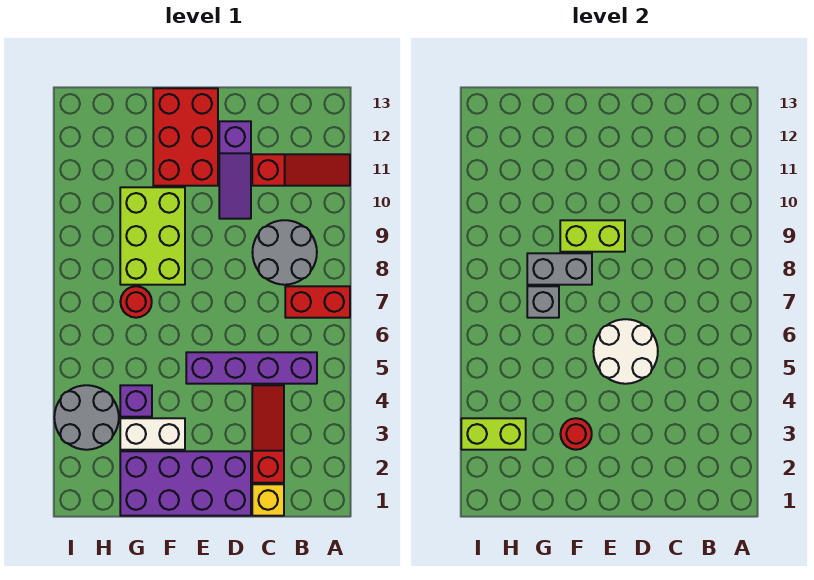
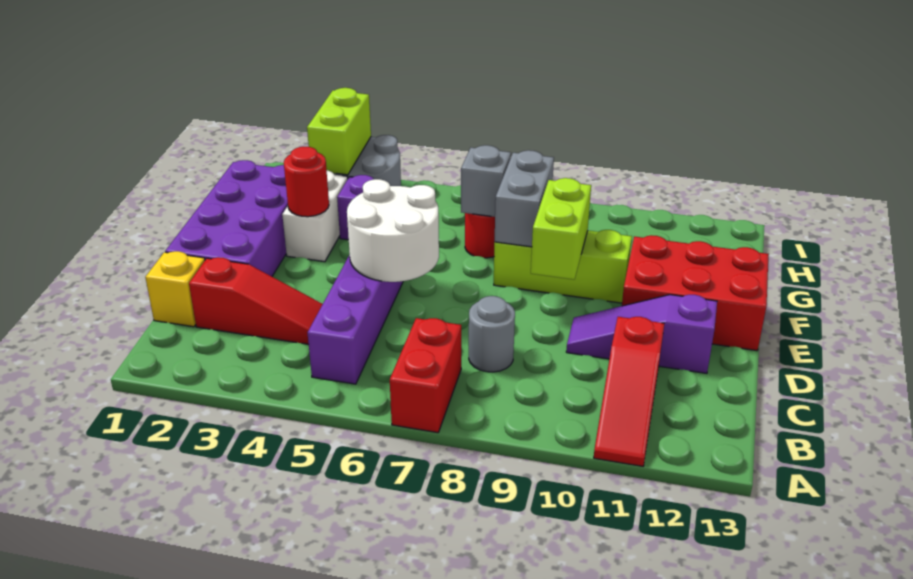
grey round brick B8:C9 level 1 -> grey round brick C8 level 1
lime brick F8:G10 level 1 -> lime brick F8:F10 level 1

